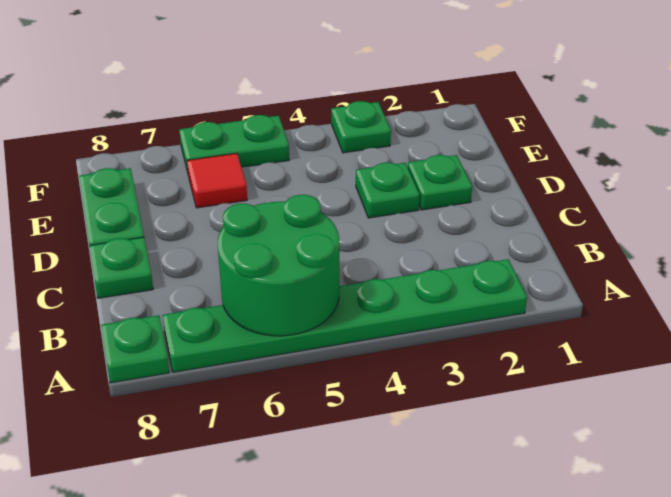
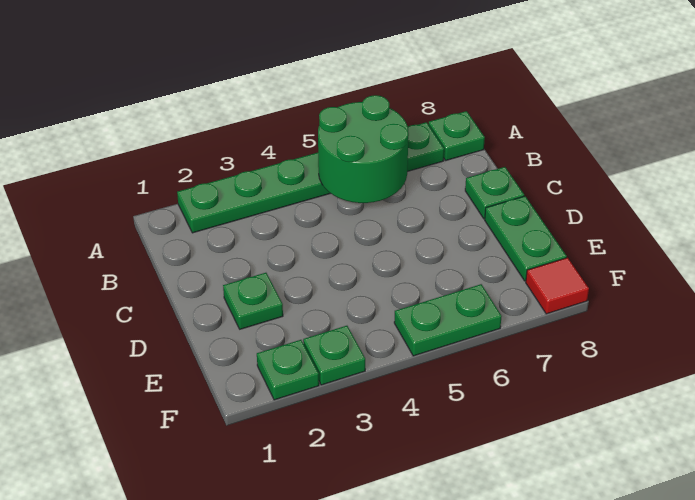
green plate D3 level 1 -> green plate F2 level 1
red tile E6 level 1 -> red tile F8 level 1

